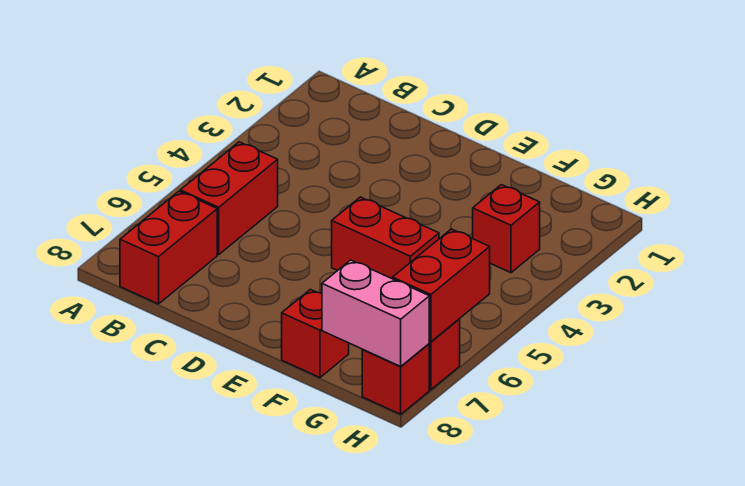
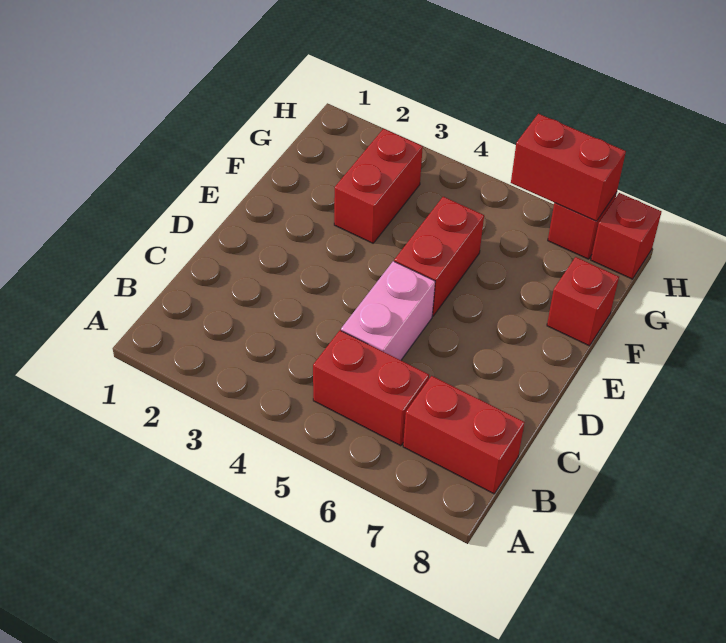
red brick G3 level 1 -> red brick F3:G3 level 1
pink brick G8:H8 level 2 -> pink brick C5:D5 level 1

